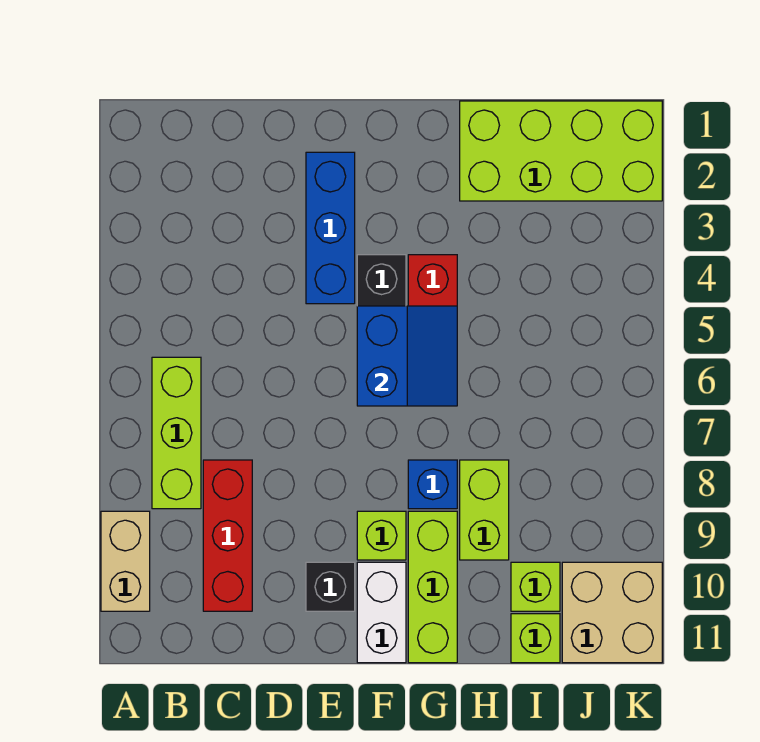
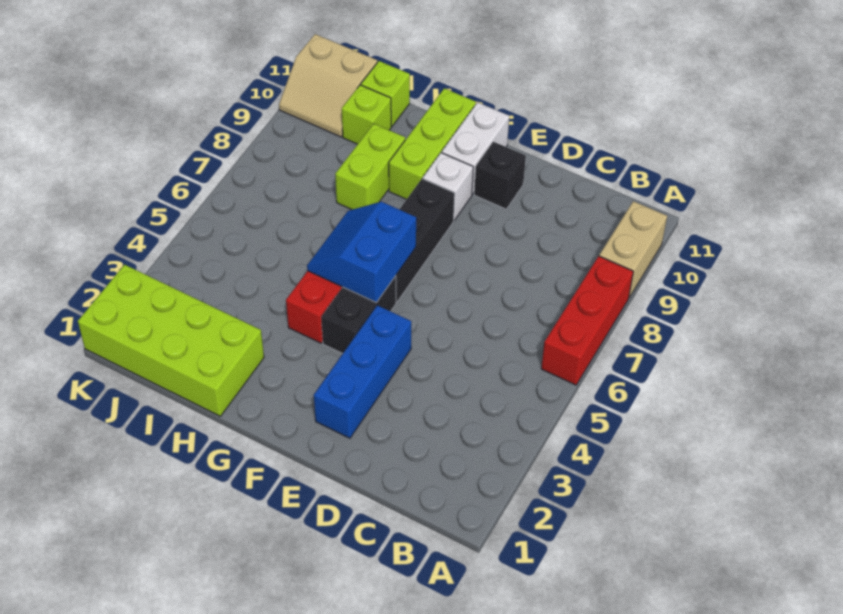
lime brick B6:B8 level 1 -> none
red brick C8:C10 level 1 -> red brick A6:A8 level 1
none -> black brick F6:F8 level 1
lime brick F9 level 1 -> white brick F9 level 1
blue brick G8 level 1 -> none
tan brick J10:K11 level 1 -> tan slope J10:K11 level 1 top 11

